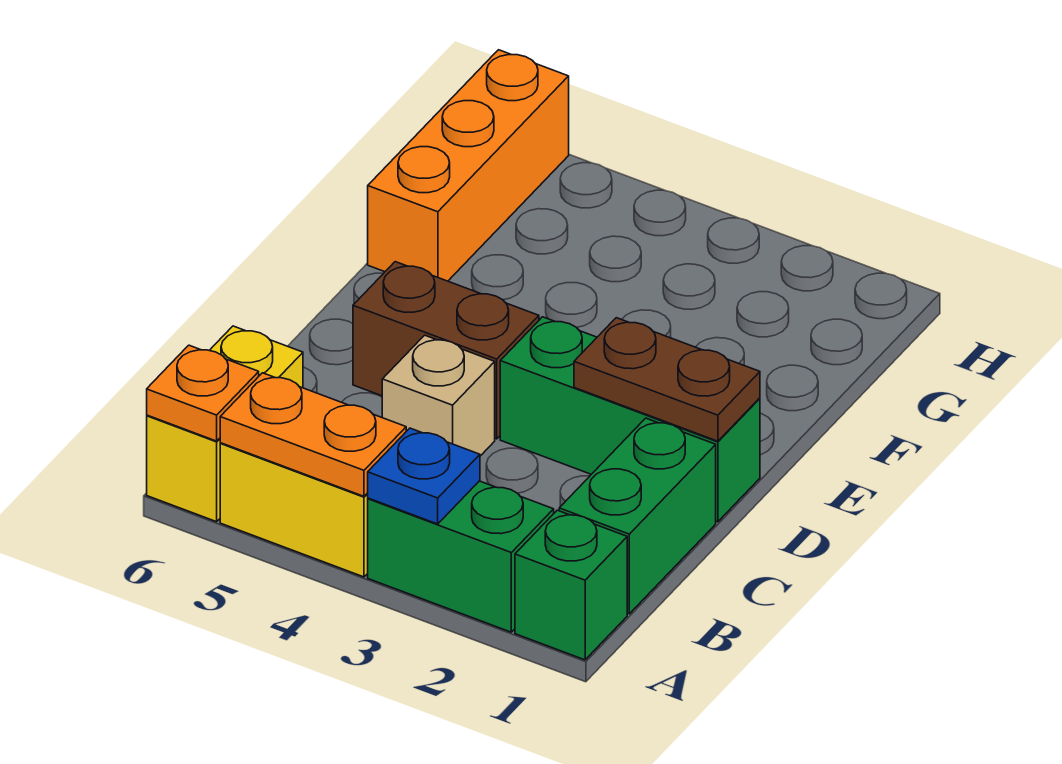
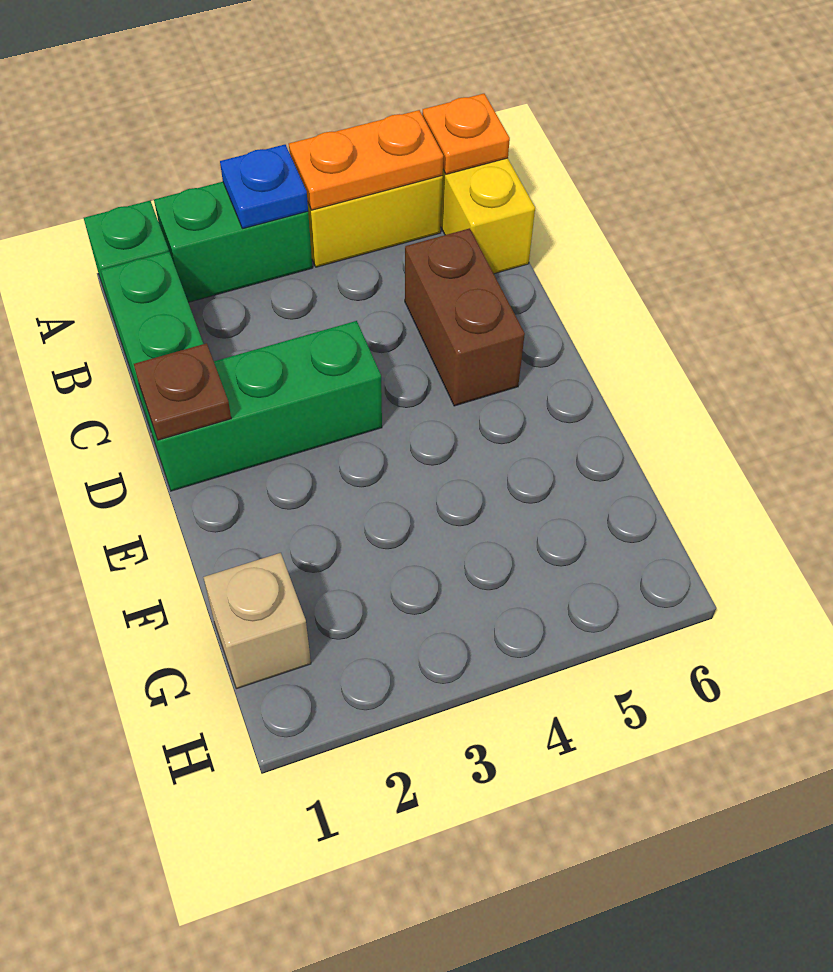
tan brick C4 level 1 -> tan brick G1 level 1
brown plate D1:D2 level 2 -> brown plate D1 level 2
brown brick D4:D5 level 1 -> brown brick C5:D5 level 1
orange brick F6:H6 level 1 -> none

